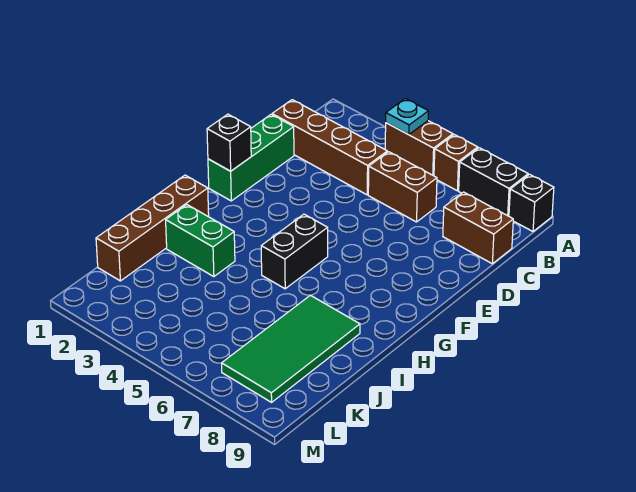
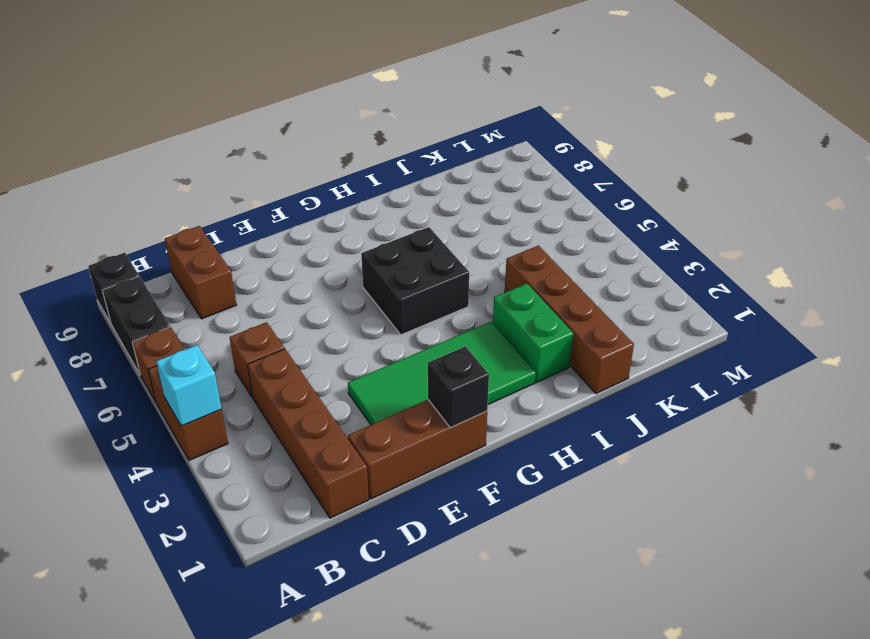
cyan plate A4 level 2 -> cyan brick A4 level 2
brown brick C5:C6 level 1 -> brown brick C5 level 1
green brick D1:F1 level 1 -> brown brick D1:F1 level 1
black brick G5:H5 level 1 -> black brick G5:H6 level 1
brown brick H1:K1 level 1 -> brown brick J1:J4 level 1
green tile I7:L8 level 1 -> green tile E2:H3 level 1

